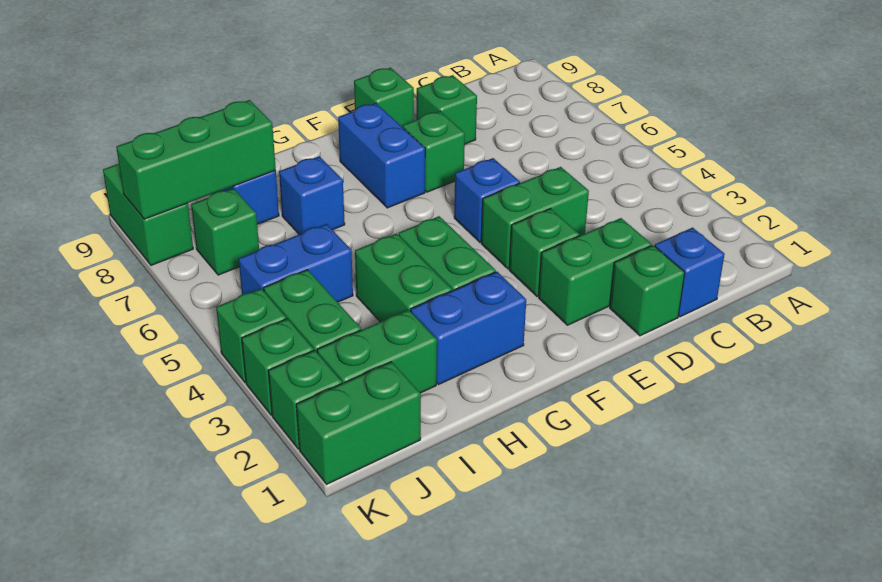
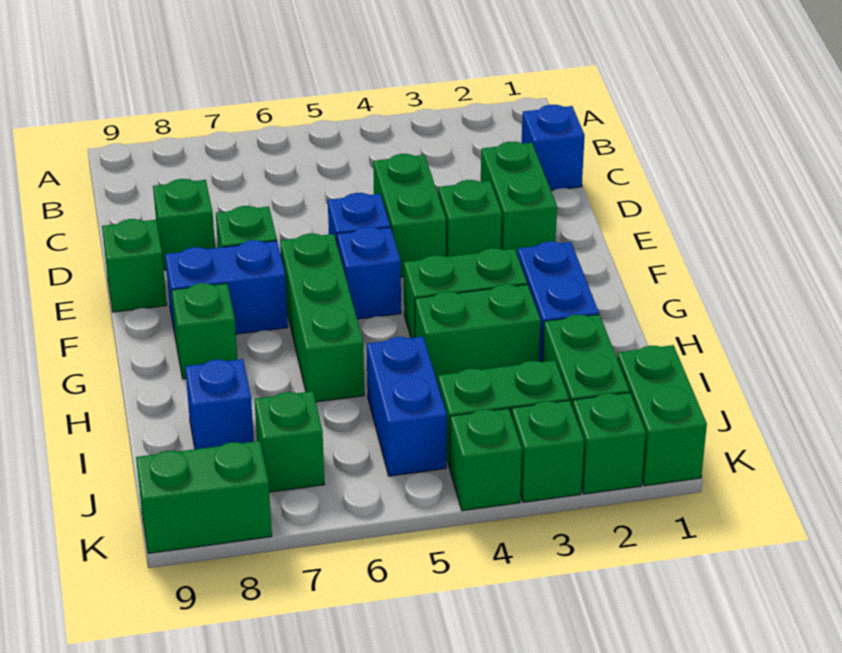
green brick D1 level 1 -> green brick G8 level 1
blue brick H7 level 1 -> blue brick F5 level 1
green brick I8:K8 level 2 -> green brick F6:H6 level 1

